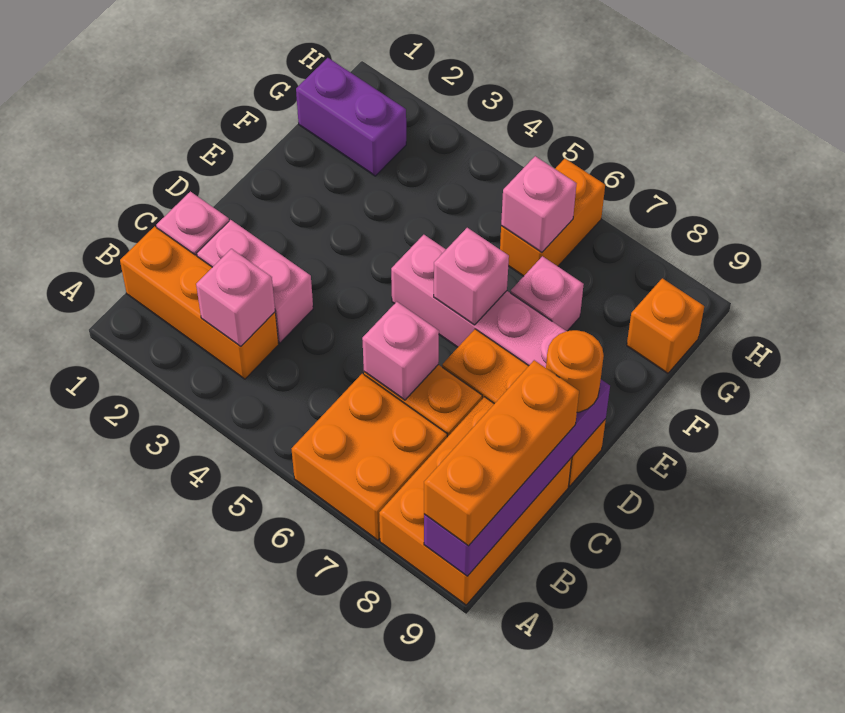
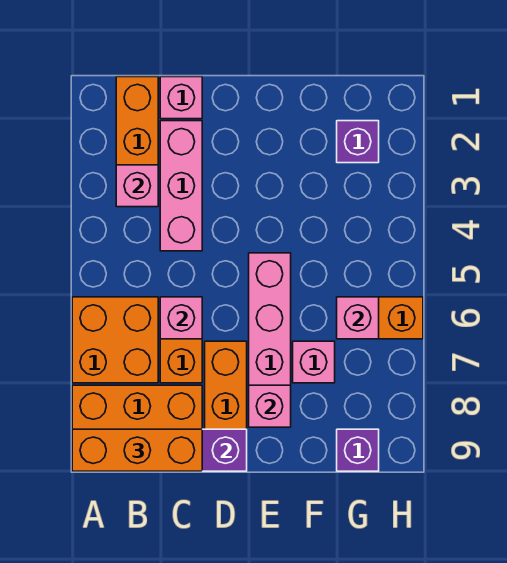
pink brick C2:C3 level 1 -> pink brick C2:C4 level 1
orange round brick D9 level 3 -> none
pink brick E6 level 2 -> pink brick E8 level 2
purple brick G1:G2 level 1 -> purple brick G2 level 1
orange brick G9 level 1 -> purple brick G9 level 1

